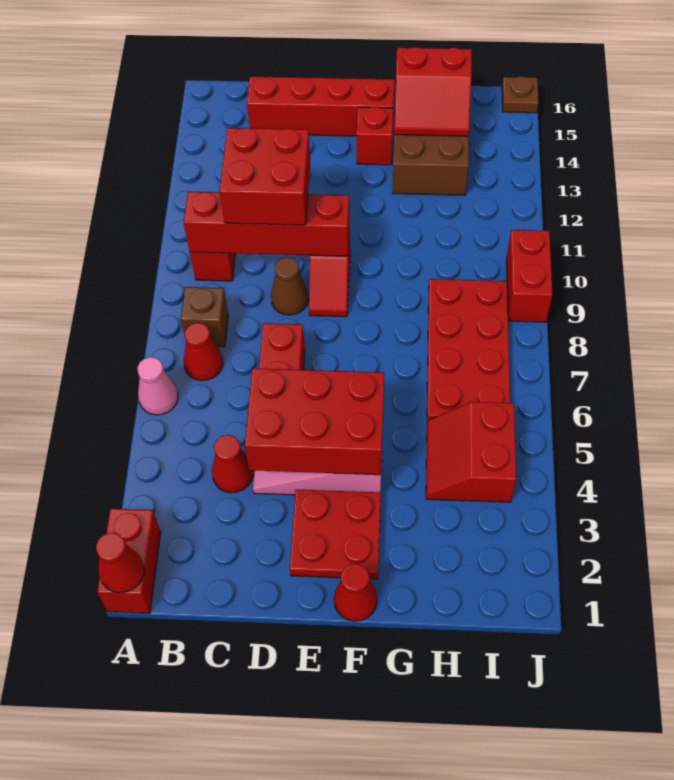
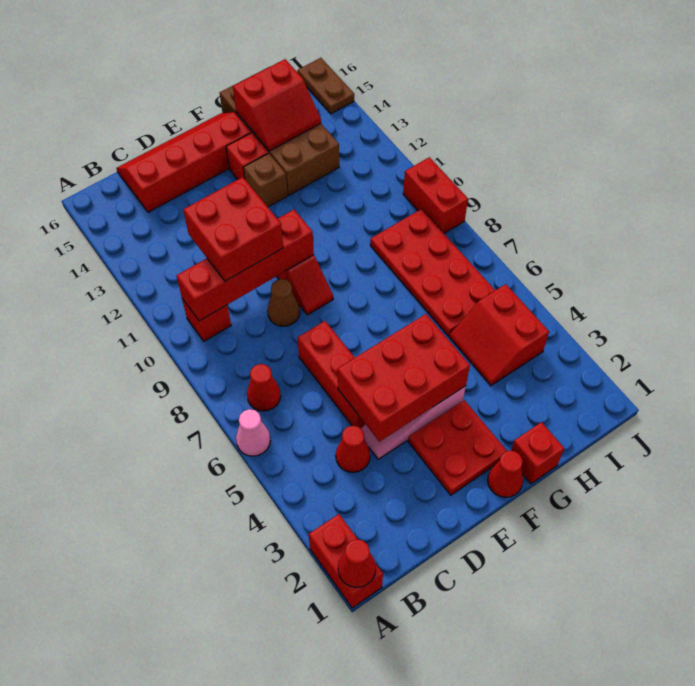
brown brick B8 level 1 -> brown brick F13 level 1
none -> red brick G1 level 1
brown plate J16 level 1 -> brown plate J15:J16 level 1

